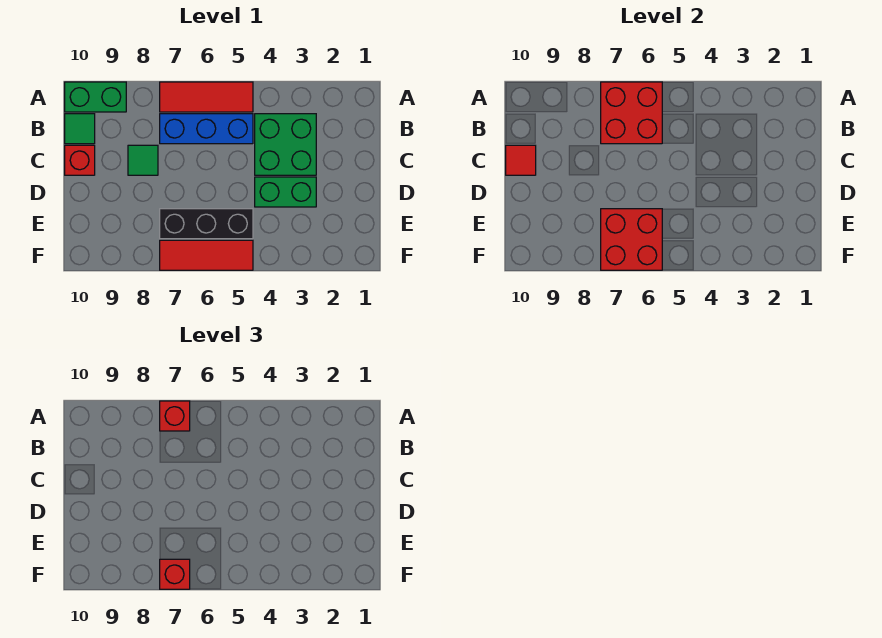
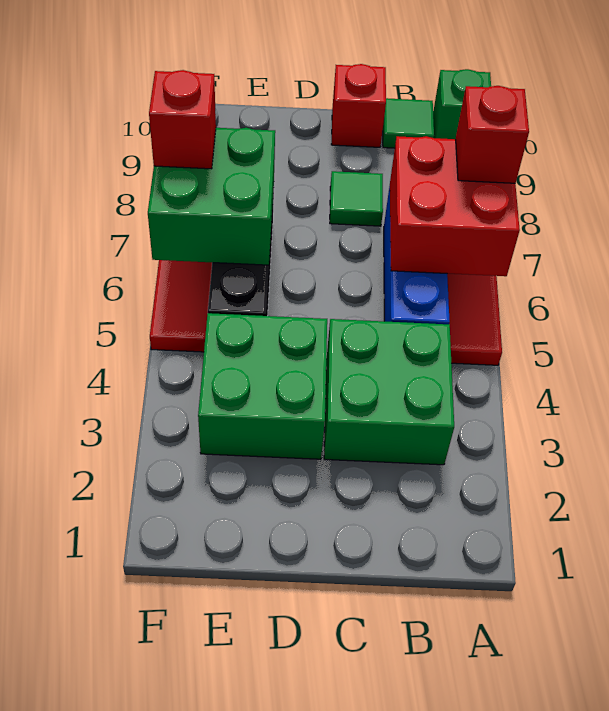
green brick A9:A10 level 1 -> green brick A10 level 1
red tile C10 level 2 -> none
green brick D3:D4 level 1 -> green brick D3:E4 level 1
red brick E6:F7 level 2 -> green brick E6:F7 level 2

